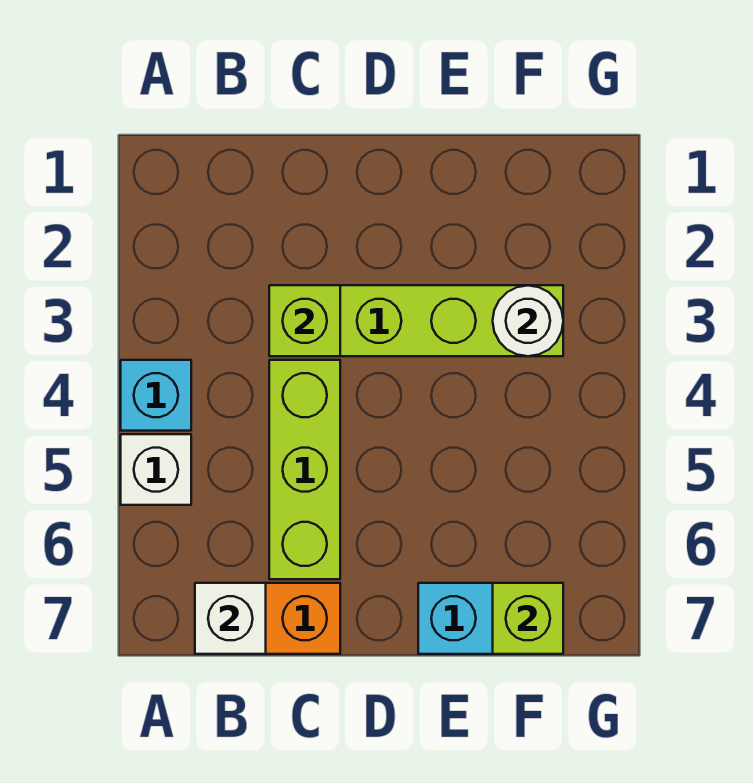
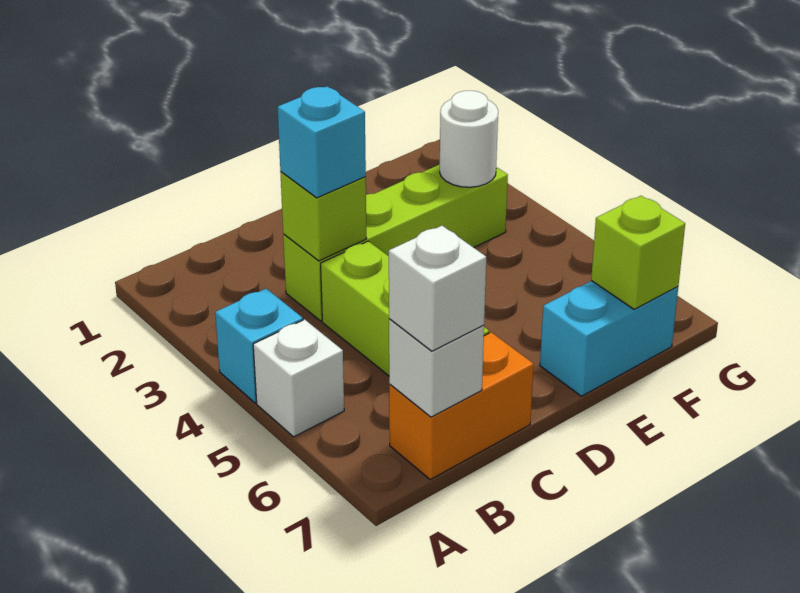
none -> white brick B7 level 3
none -> cyan brick C3 level 3

